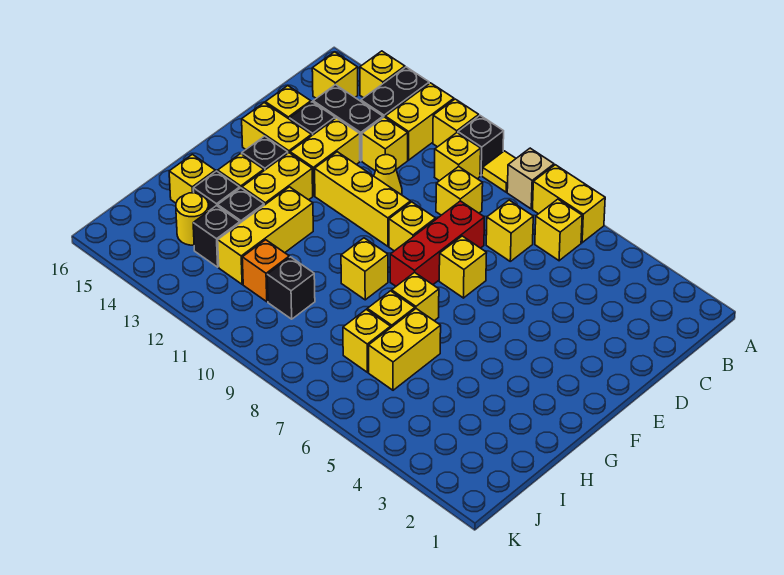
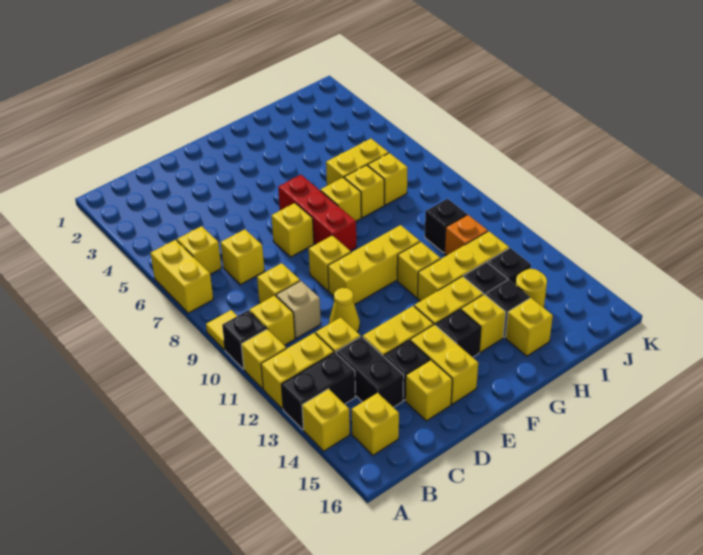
tan brick A8 level 1 -> tan brick C10 level 1
red brick D8:F8 level 1 -> red brick F6:F8 level 1
yellow brick E10:E12 level 1 -> yellow brick E10:G10 level 1
yellow brick G9 level 1 -> yellow brick G11 level 1

